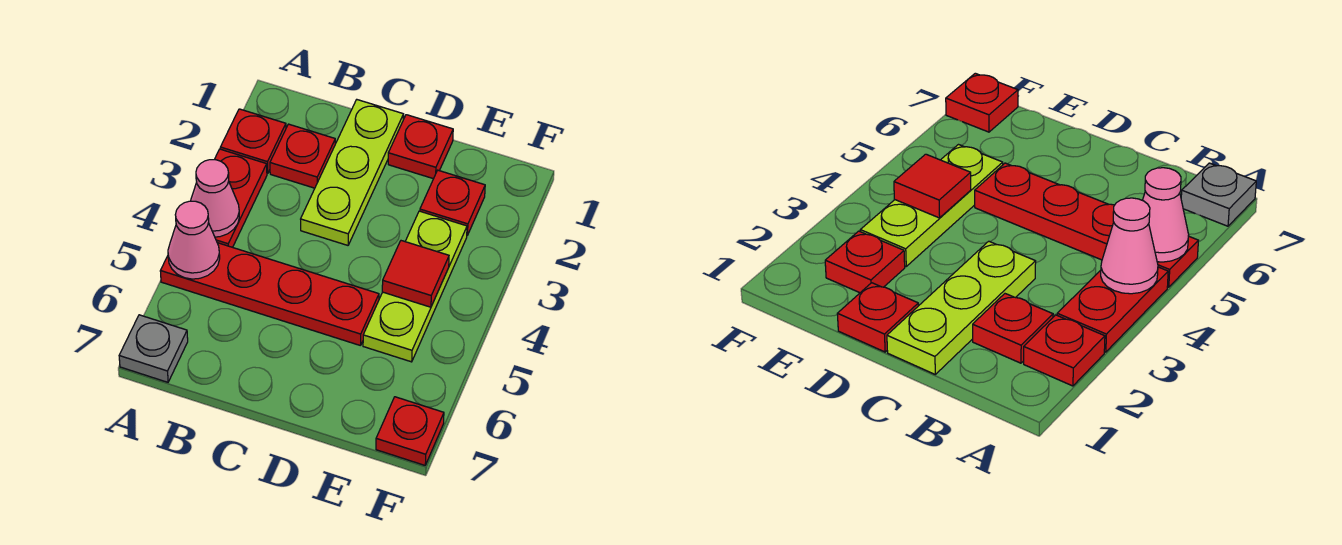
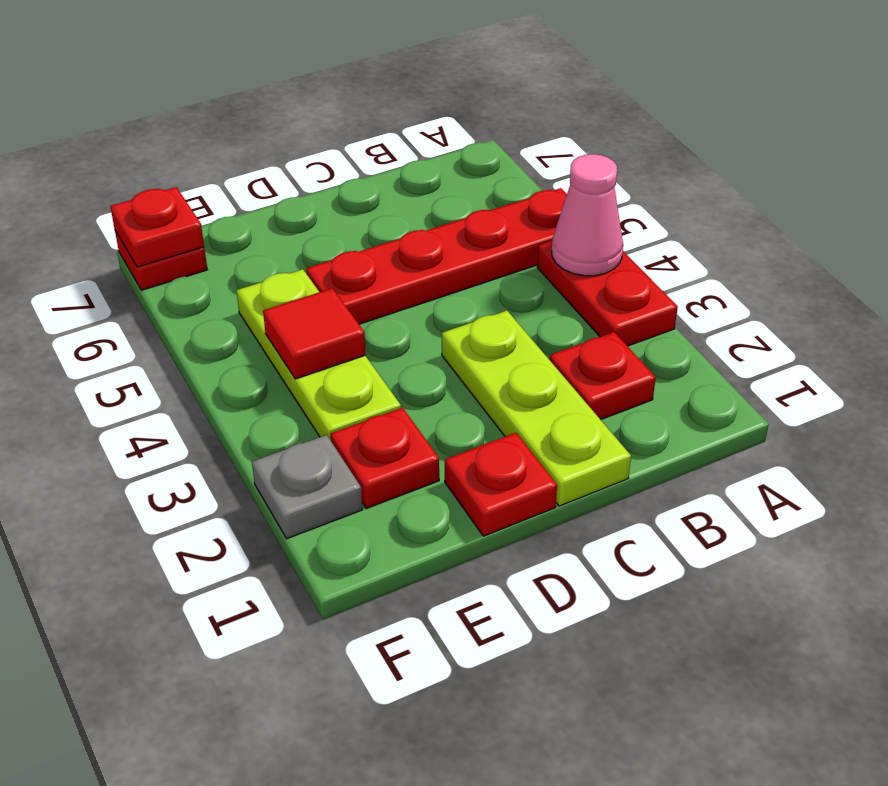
red plate A2 level 1 -> red plate F7 level 2
pink cone A5 level 2 -> none
grey plate A7 level 1 -> grey plate F2 level 1

